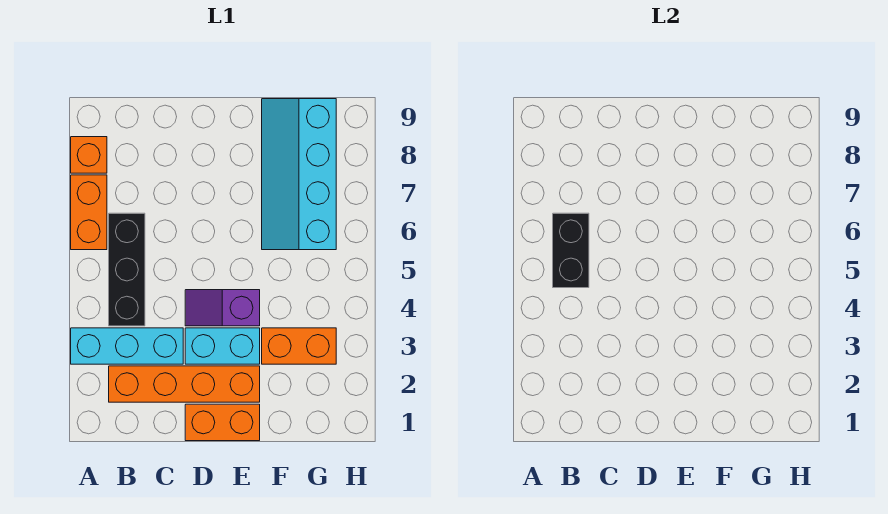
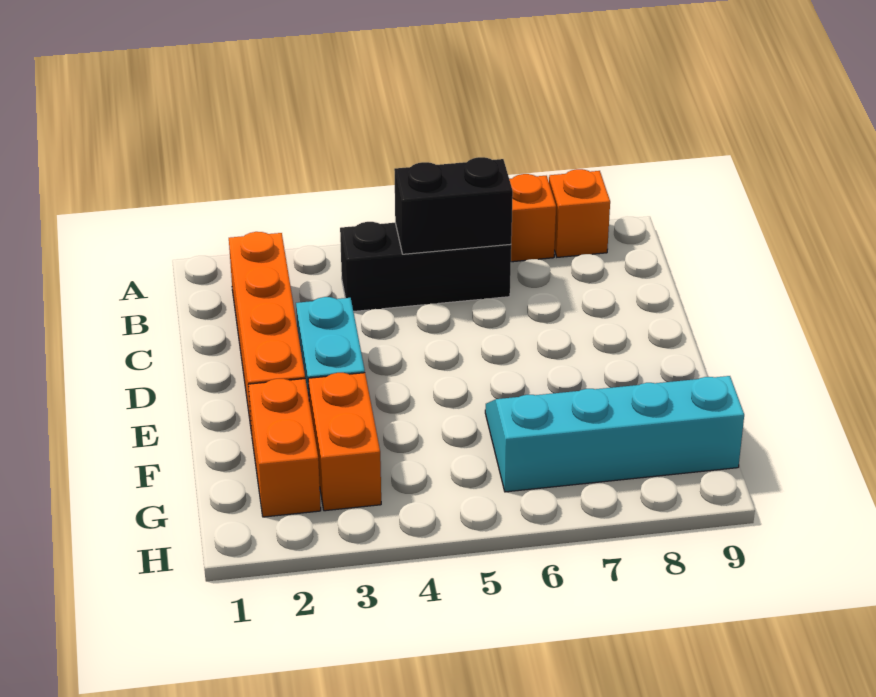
cyan brick A3:C3 level 1 -> none
orange brick D1:E1 level 1 -> orange brick F2:G2 level 1
purple slope D4:E4 level 1 top E -> none

